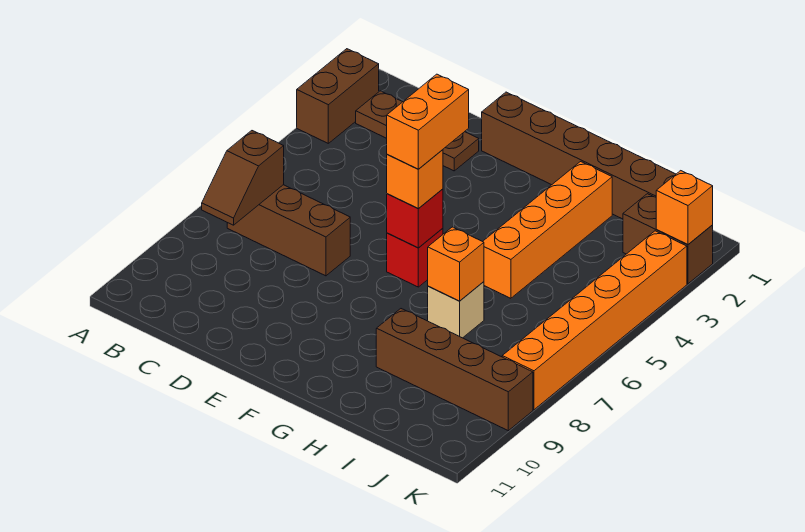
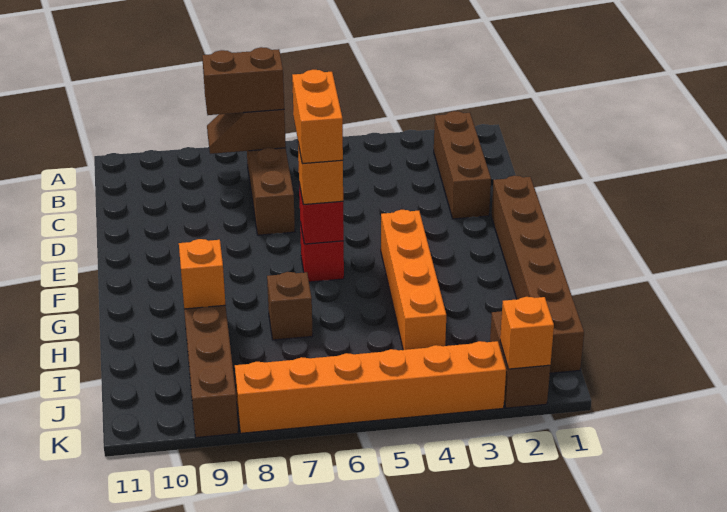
brown brick A2:A3 level 1 -> brown brick B7:B8 level 3
brown plate B2:D2 level 1 -> brown brick B2:D2 level 1
orange brick F5:F6 level 4 -> orange brick E6:F6 level 4
orange brick H2:H5 level 1 -> orange brick F4:I4 level 1
tan brick H7 level 1 -> brown brick H7 level 1
orange brick H7 level 2 -> orange brick H9 level 2

